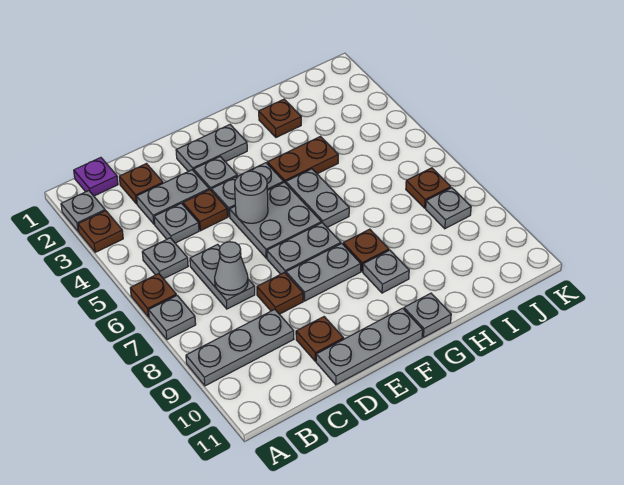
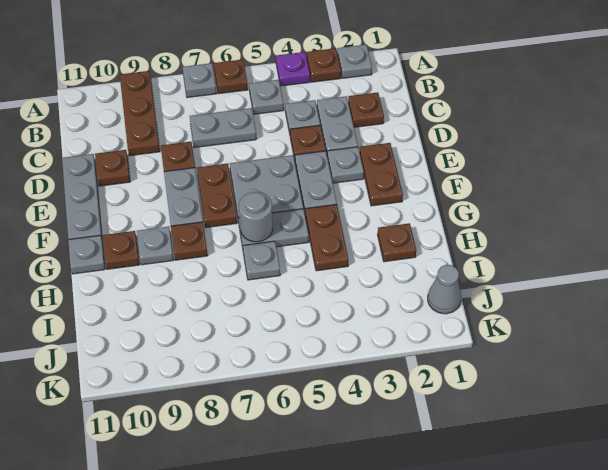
grey plate A9:C9 level 1 -> brown plate A9:C9 level 1
purple plate B1 level 1 -> purple plate A4 level 1
grey cone C7 level 2 -> grey cone J1 level 1
grey plate E2:F2 level 1 -> brown plate E2:F2 level 1
grey round brick E5 level 2 -> grey round brick G6 level 2
grey plate E7:F7 level 1 -> brown plate E7:F7 level 1
brown plate J7 level 1 -> brown plate G10 level 1
grey plate J8 level 1 -> grey plate H6 level 1

